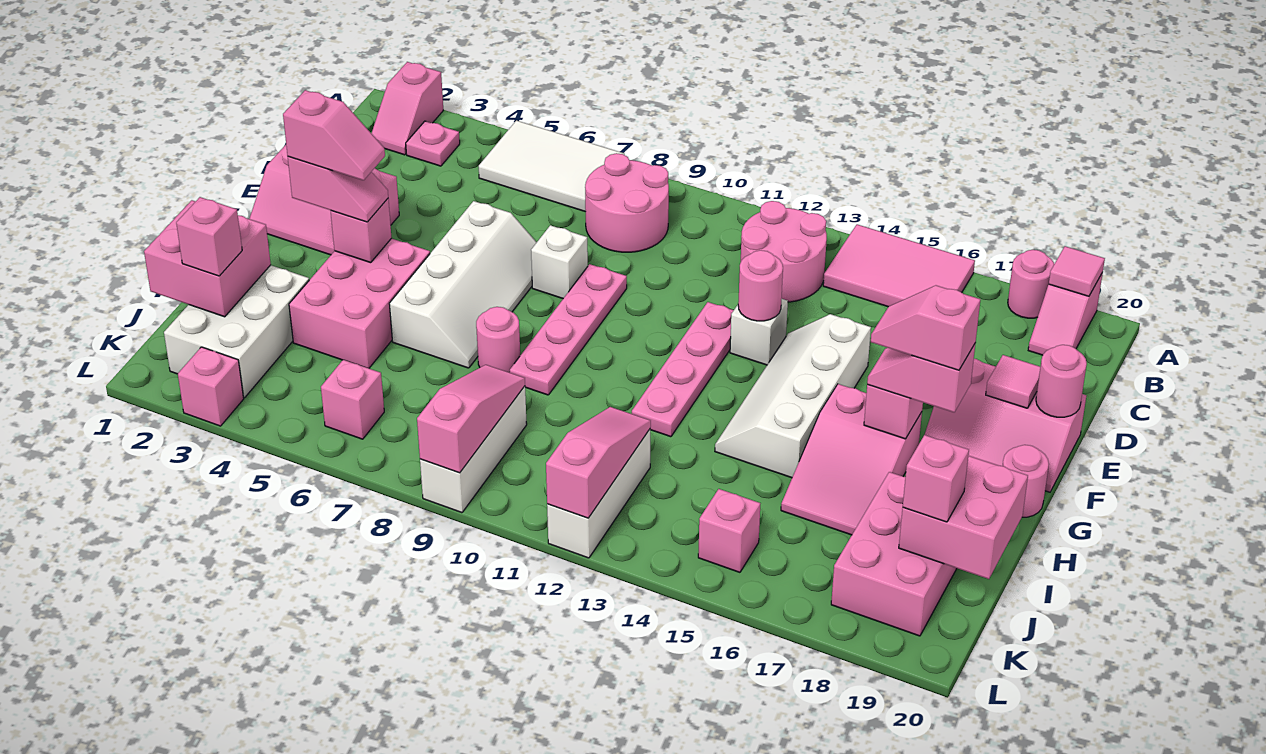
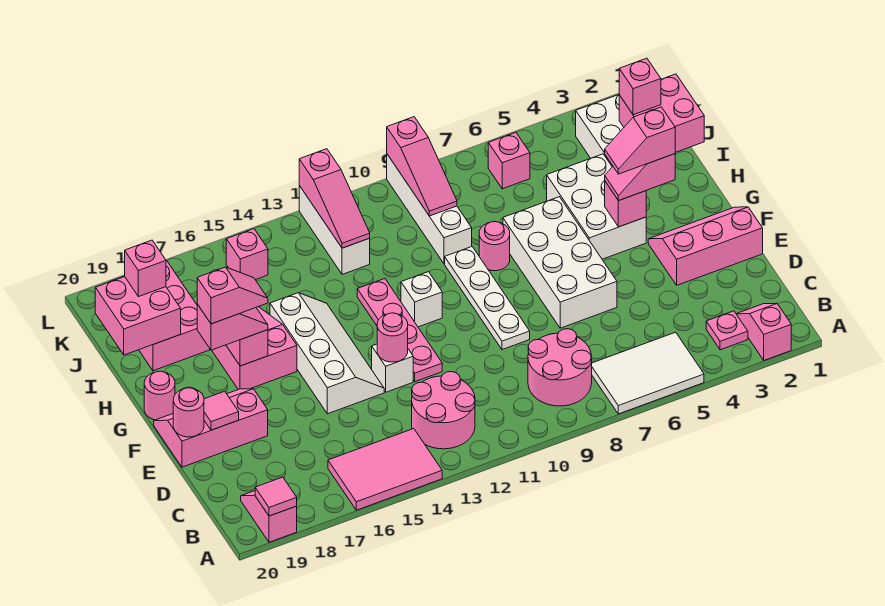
pink round brick A18 level 1 -> none
white slope E6:H7 level 1 top 6 -> white brick E6:H7 level 1
white brick E8 level 1 -> white brick G11 level 1
pink plate E9:H9 level 1 -> white plate E9:H9 level 1
pink brick G4:I5 level 1 -> white brick G4:I5 level 1
white brick J9:L9 level 1 -> white brick I9:L9 level 1
pink brick L3 level 1 -> none

